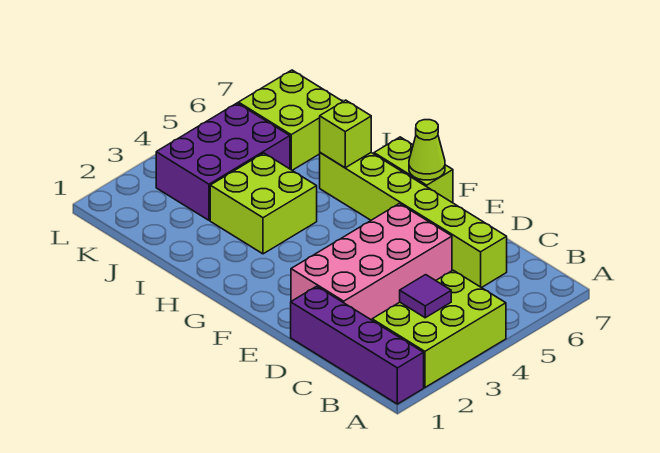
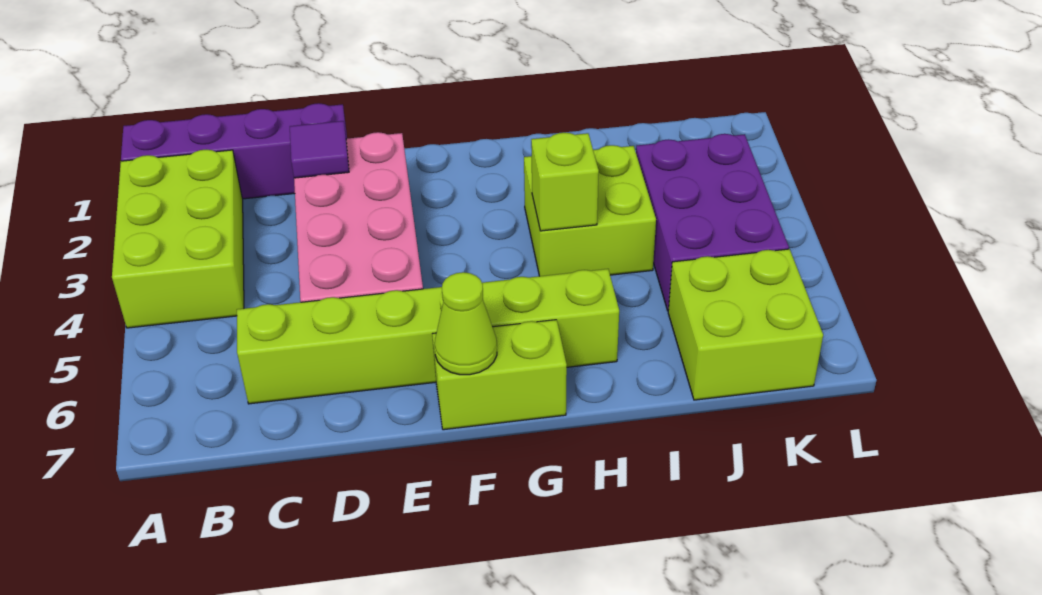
purple tile B3 level 2 -> purple tile D2 level 2
lime brick H6 level 2 -> lime brick H4 level 2

